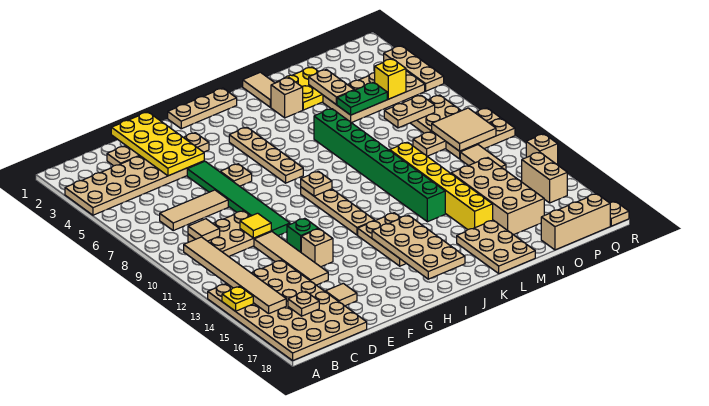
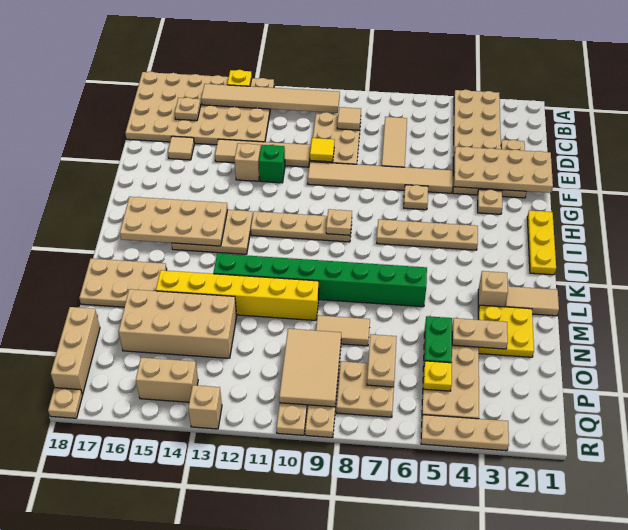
yellow plate E1:F4 level 2 -> tan plate E1:F4 level 2
green tile F5:F10 level 1 -> tan tile F5:F10 level 1
tan plate H1:J1 level 1 -> yellow plate H1:J1 level 1
yellow brick P5 level 2 -> yellow plate P5 level 2
tan tile P9:Q10 level 2 -> tan tile O9:Q10 level 2
tan tile P11:P12 level 1 -> tan tile N8:N9 level 1

